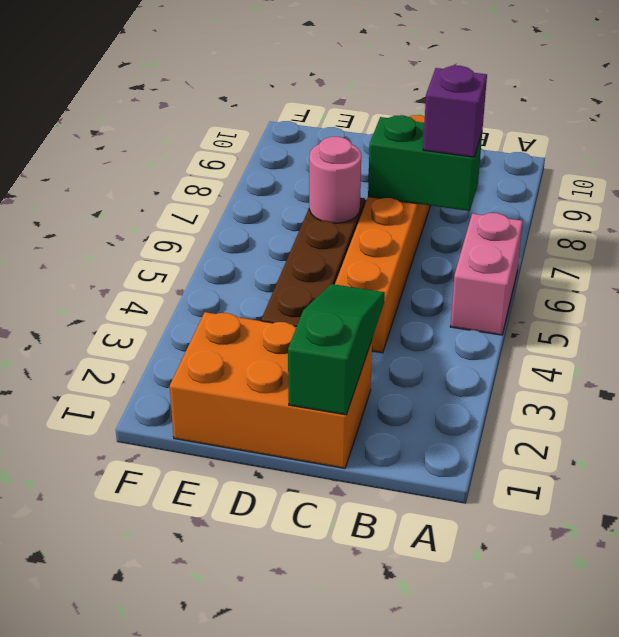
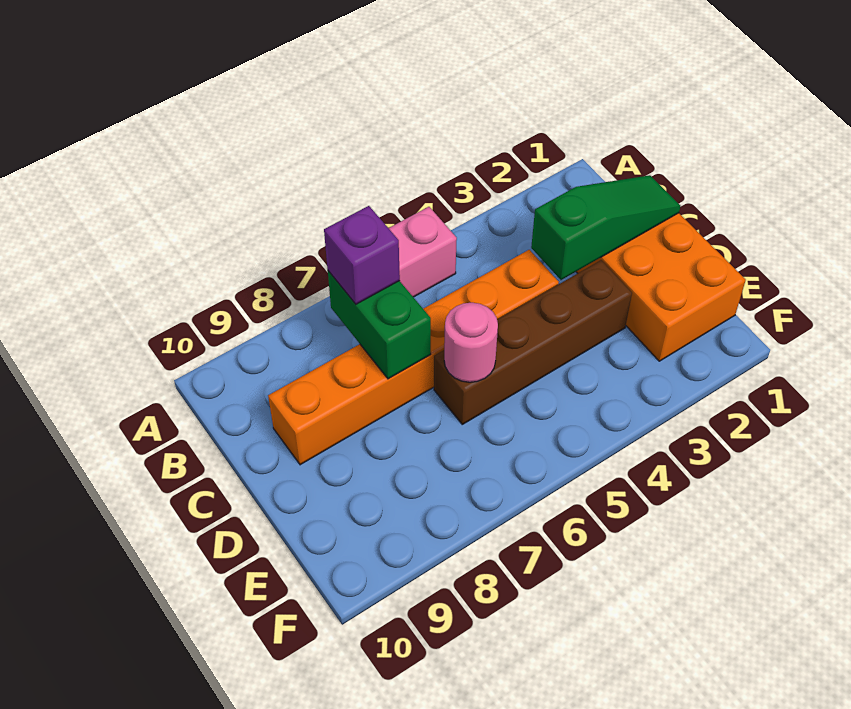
green slope C1:C3 level 2 top 1 -> green slope C1:C3 level 2 top 3

